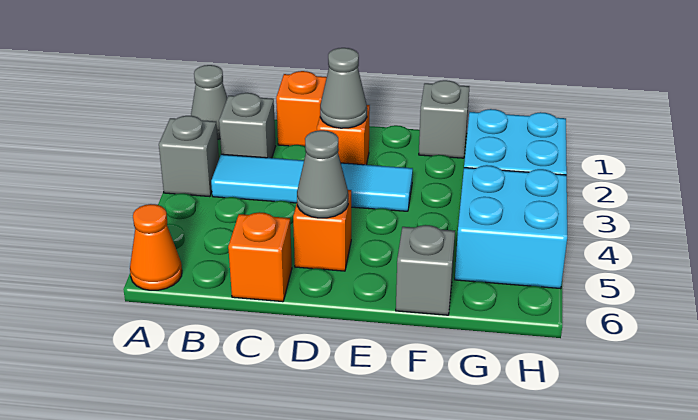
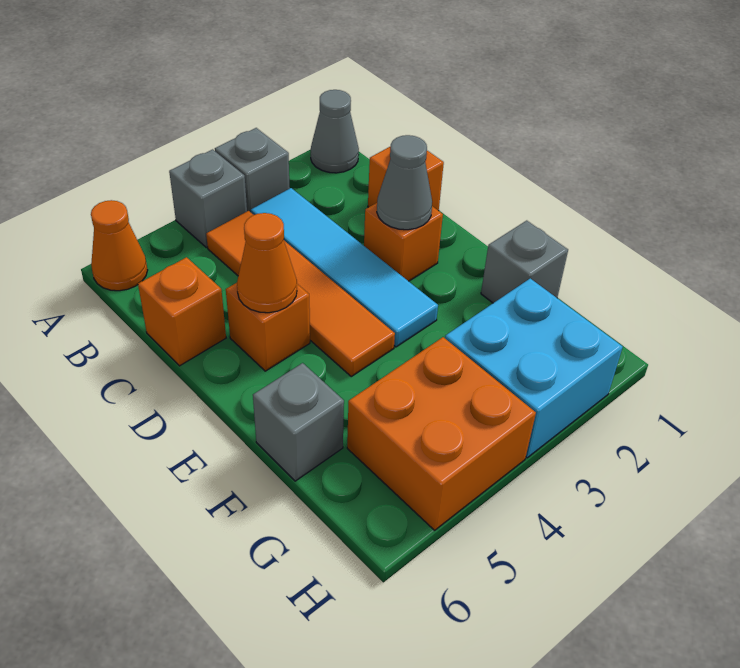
grey brick B2 level 1 -> grey brick A4 level 1
none -> orange tile B4:E4 level 1
grey cone D5 level 2 -> orange cone D5 level 2
cyan brick G4:H5 level 1 -> orange brick G4:H5 level 1

